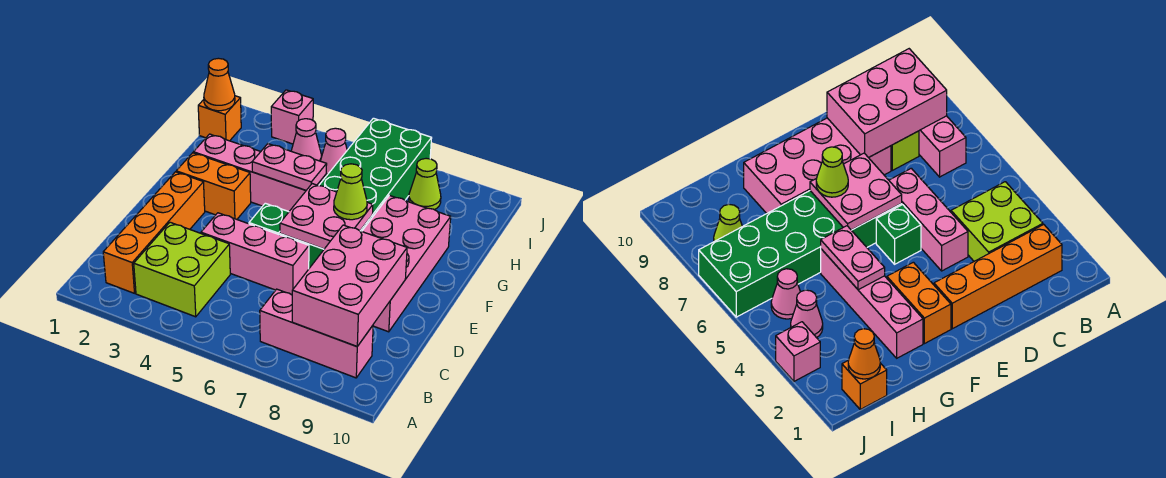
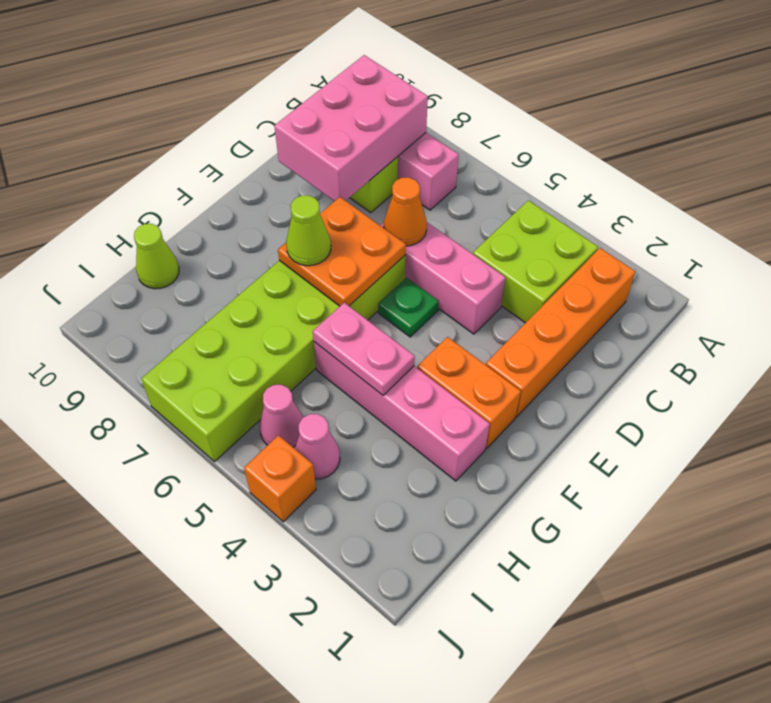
pink brick D8:G9 level 1 -> none
green brick E5 level 1 -> green plate E5 level 1
green brick E6:J7 level 1 -> lime brick E6:J7 level 1
pink plate E6:F7 level 2 -> orange plate E6:F7 level 2
orange brick I1 level 1 -> orange brick J4 level 1
orange cone I1 level 2 -> orange cone D6 level 2
lime cone I8 level 1 -> lime cone H10 level 1
pink brick J3 level 1 -> none

